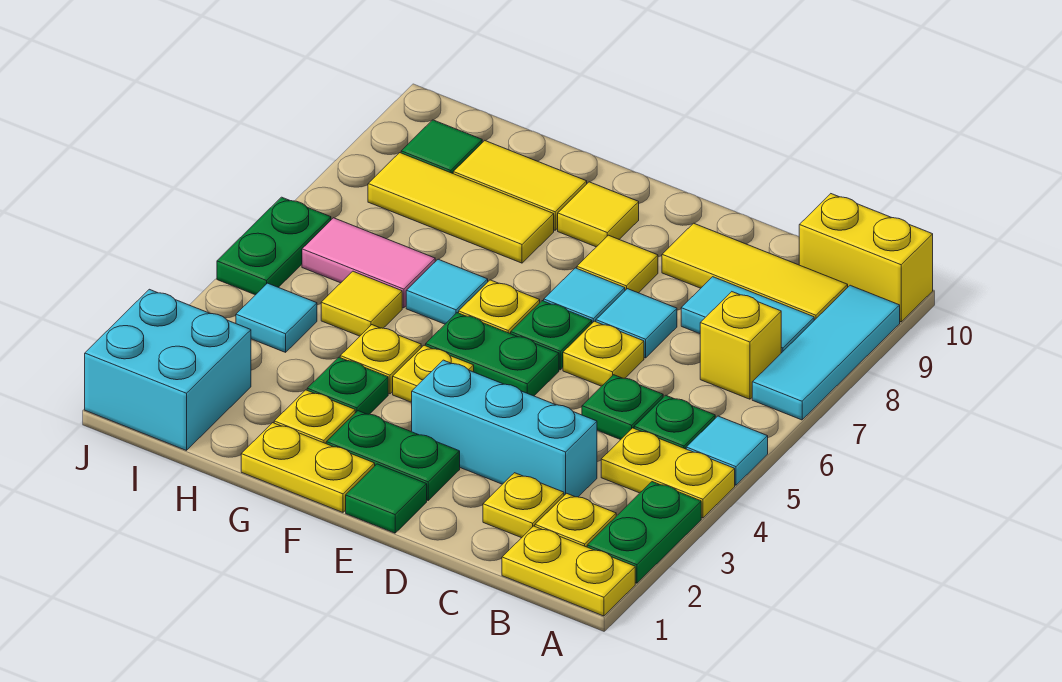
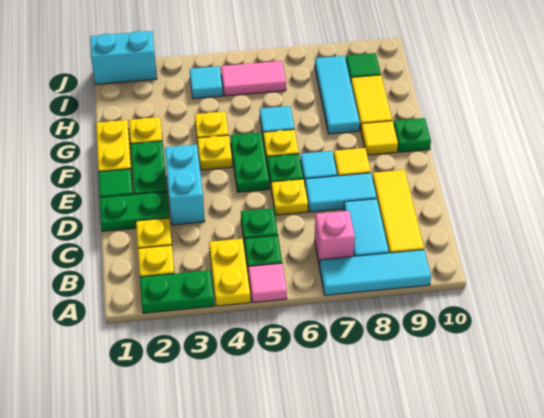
yellow plate A1:B1 level 1 -> none
cyan tile A5 level 1 -> pink tile A5 level 1
yellow brick A10:B10 level 1 -> none
yellow brick B7 level 1 -> pink brick B7 level 1
cyan brick C3:E3 level 1 -> cyan brick D3:E3 level 1
cyan tile D7 level 1 -> cyan tile D7:D8 level 1
green plate G3 level 1 -> green plate F10 level 1
yellow tile G8:I8 level 1 -> cyan tile G8:I8 level 1
yellow tile H5 level 1 -> none
pink tile H6:I6 level 1 -> pink tile I5:I6 level 1
cyan brick I1:J2 level 1 -> cyan brick J1:J2 level 1
green plate J5:J6 level 1 -> green plate D1:D2 level 1

